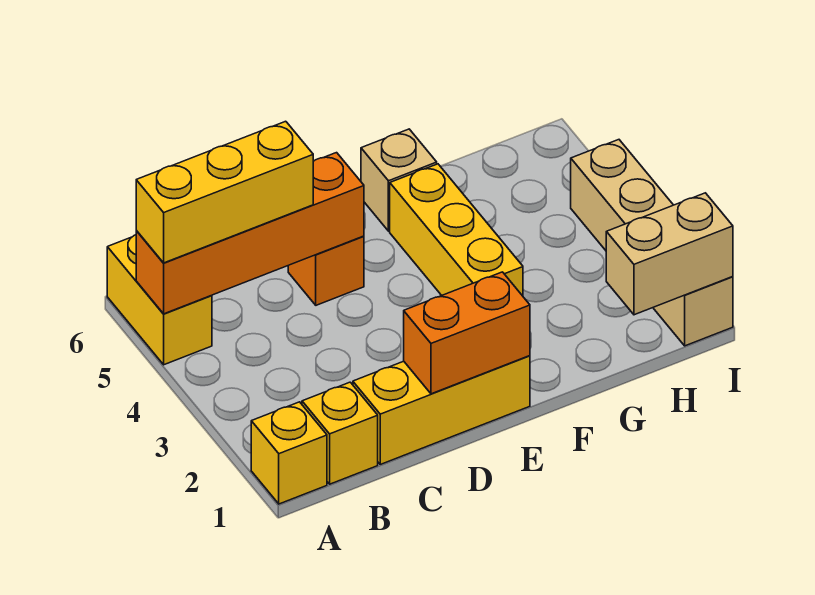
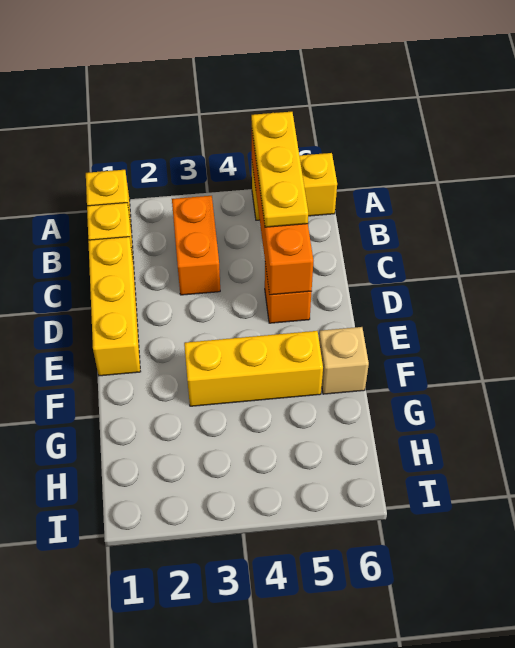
yellow brick A5:C5 level 3 -> yellow plate A5:C5 level 3
orange brick D1:E1 level 2 -> orange brick B3:C3 level 1
tan brick H1:I1 level 2 -> none
tan brick I1:I4 level 1 -> none

